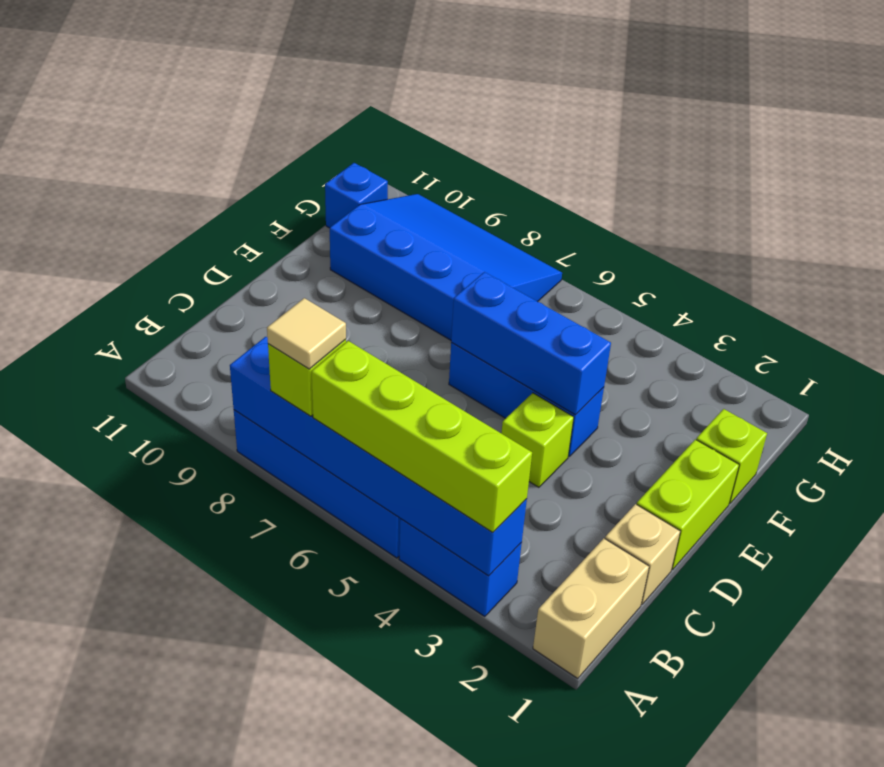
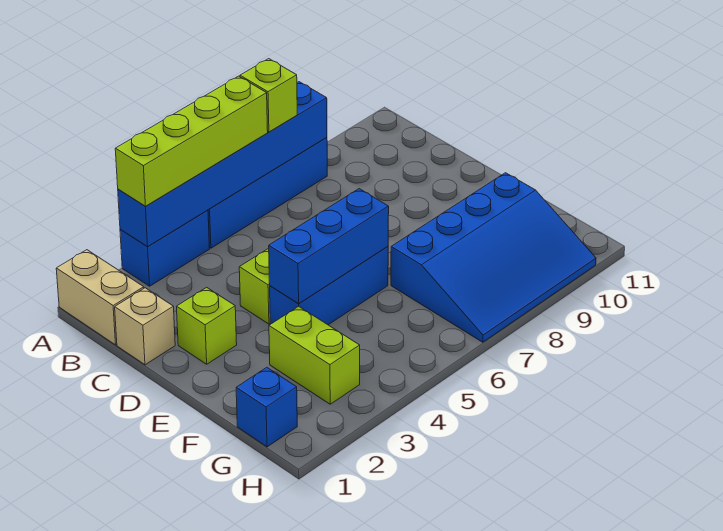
tan tile A7 level 4 -> none
lime brick D1:E1 level 1 -> lime brick F3:G3 level 1
lime brick F1 level 1 -> lime brick D2 level 1
blue brick G11 level 1 -> blue brick G1 level 1

